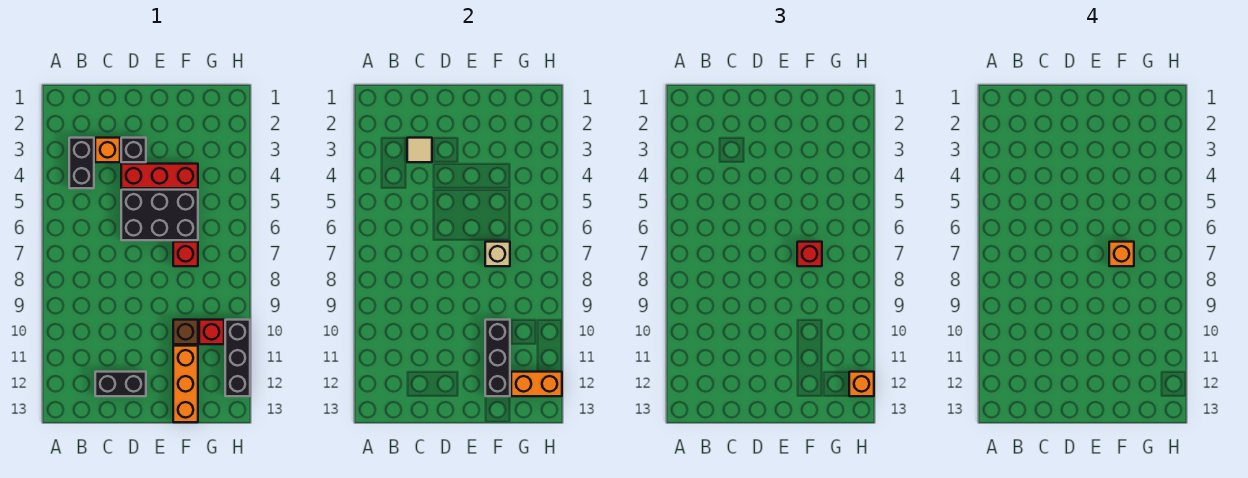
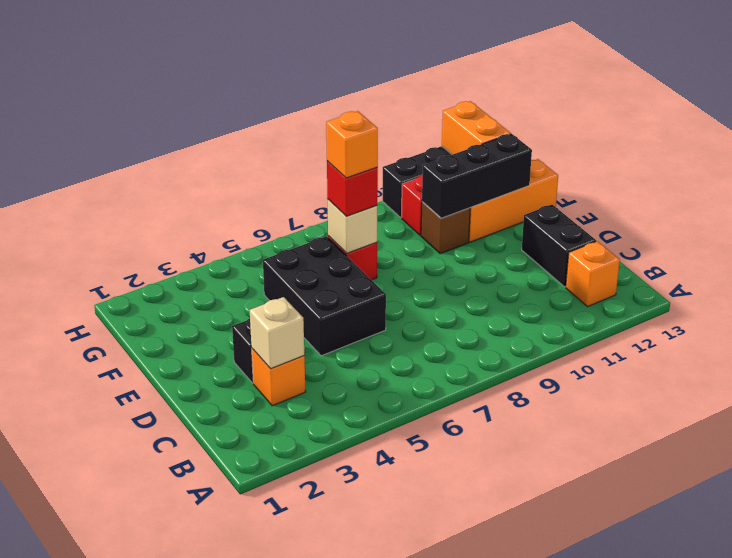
black brick B3:B4 level 1 -> none
tan tile C3 level 2 -> tan brick C3 level 2
red brick D4:F4 level 1 -> none
orange brick H12 level 3 -> orange brick B12 level 1

